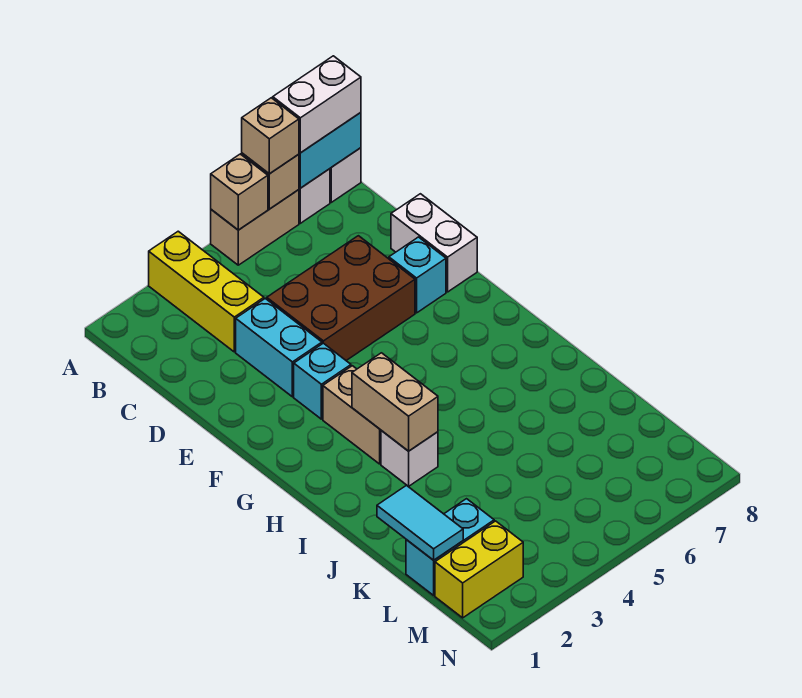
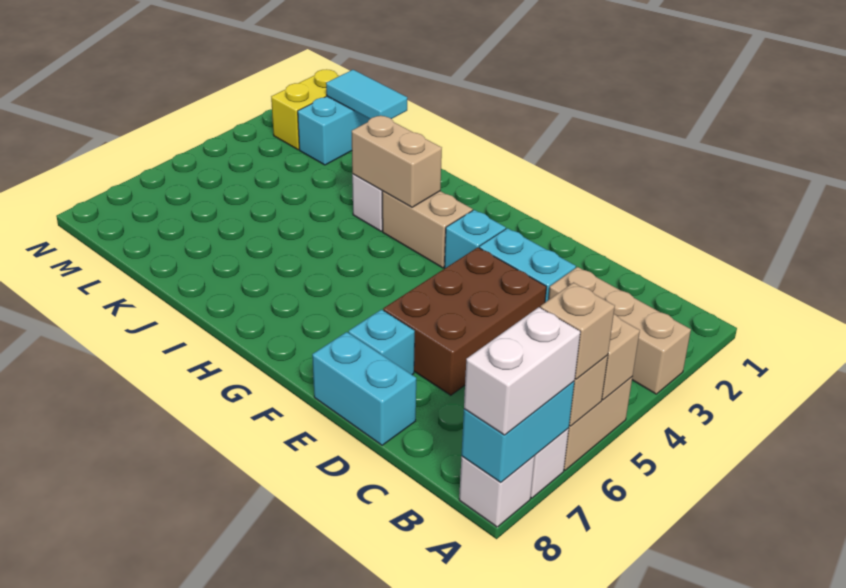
yellow brick A3:C3 level 1 -> tan brick A3:C3 level 1
white brick D8:E8 level 1 -> cyan brick D8:E8 level 1

